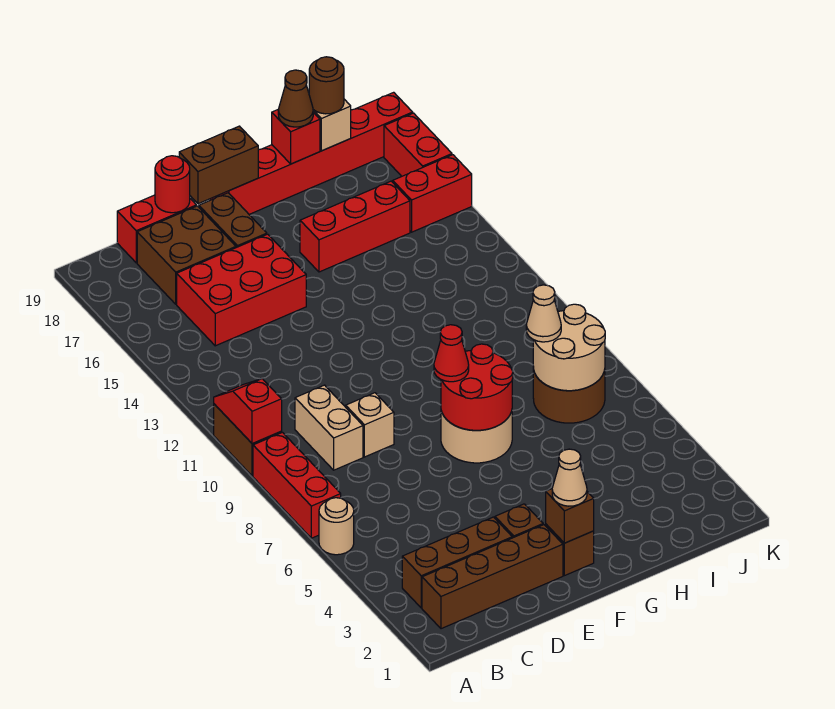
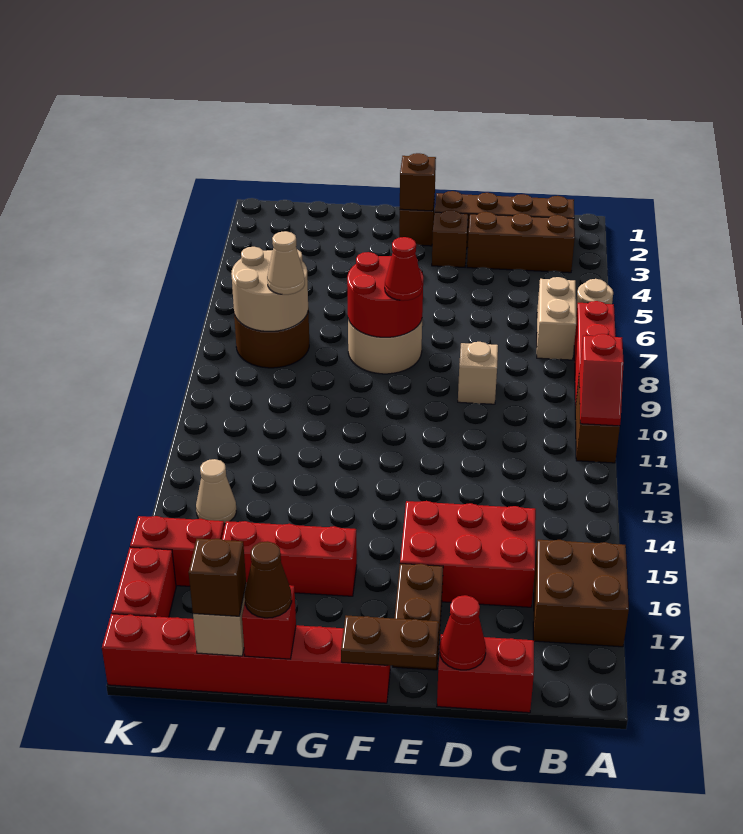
tan brick C9:C10 level 1 -> tan brick B6:B7 level 1
brown brick C17:D18 level 1 -> brown brick A16:B17 level 1
red round brick D19 level 2 -> red cone D19 level 2
brown brick E19:F19 level 2 -> brown plate E19:F19 level 2
tan cone F2 level 3 -> tan cone J14 level 1
brown round brick I19 level 3 -> brown brick I19 level 3

